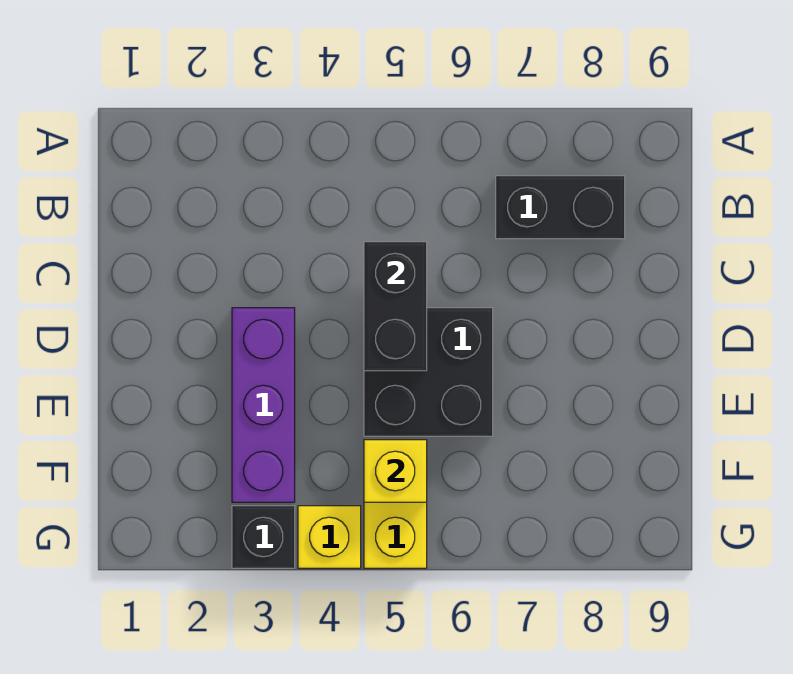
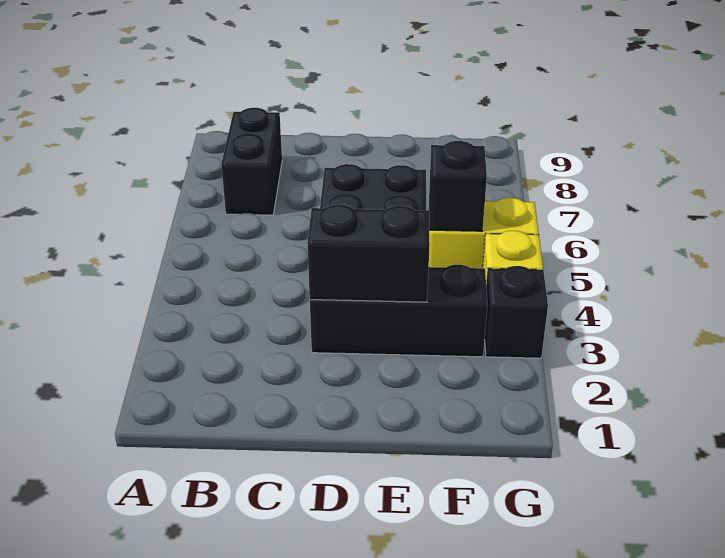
black brick C5:D5 level 2 -> black brick D3:E3 level 2
purple brick D3:F3 level 1 -> black brick D3:F3 level 1
yellow brick F5 level 2 -> black brick F5 level 2

